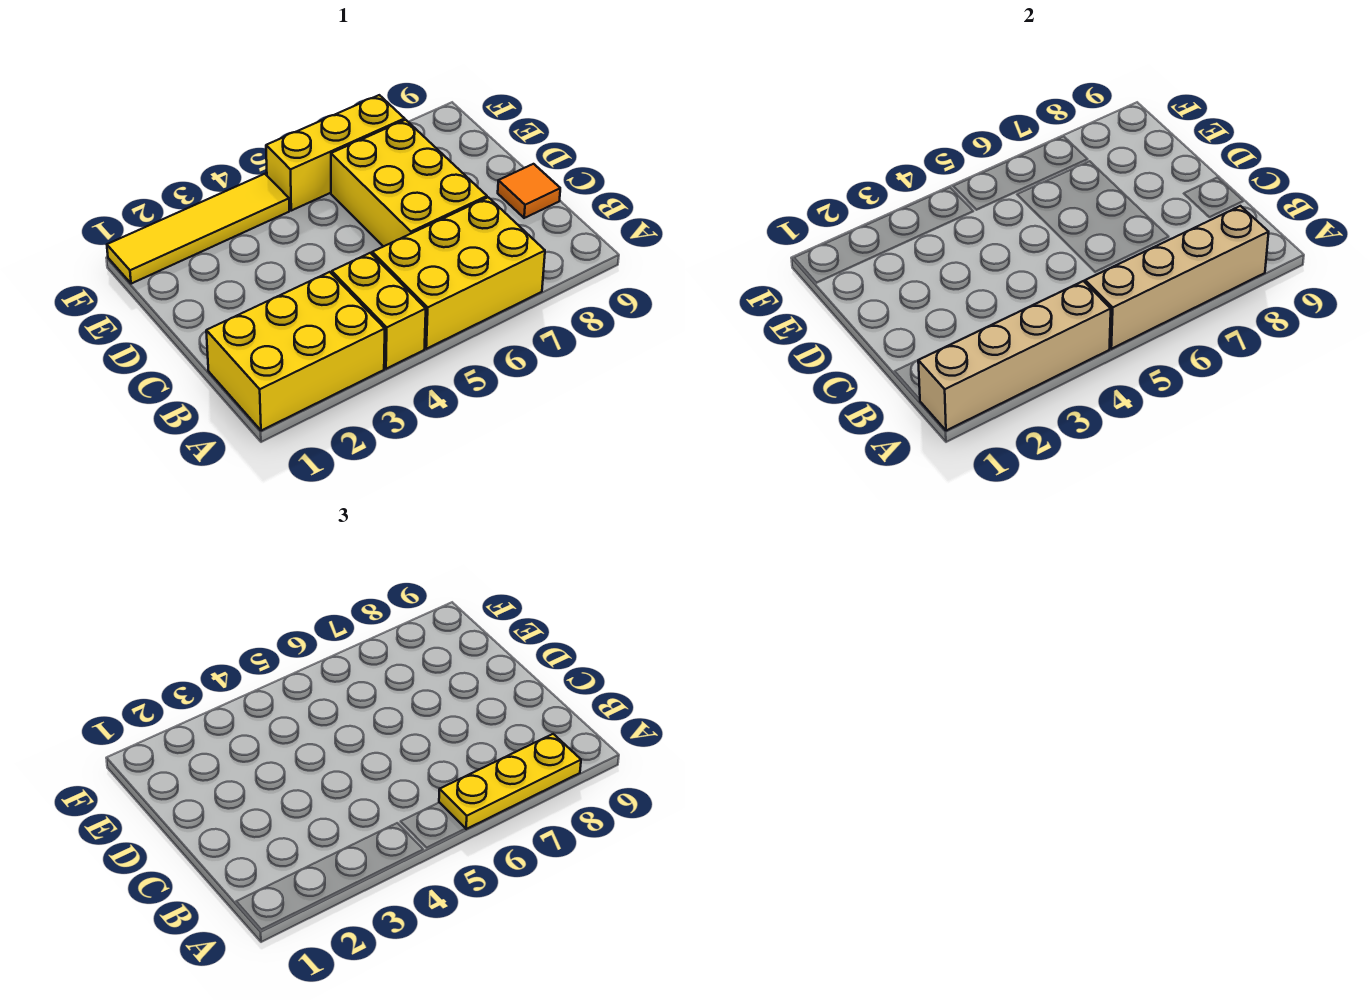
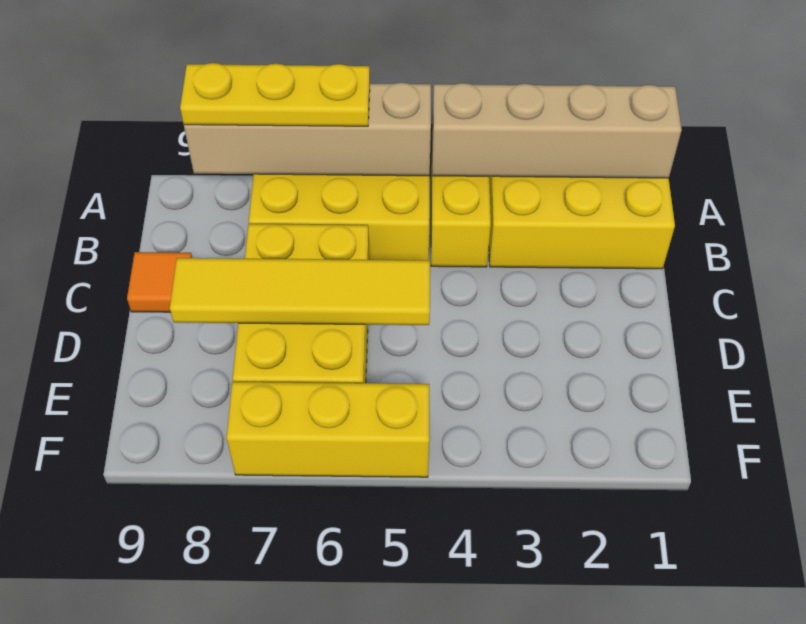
yellow tile F1:F4 level 1 -> yellow tile D5:D8 level 2

